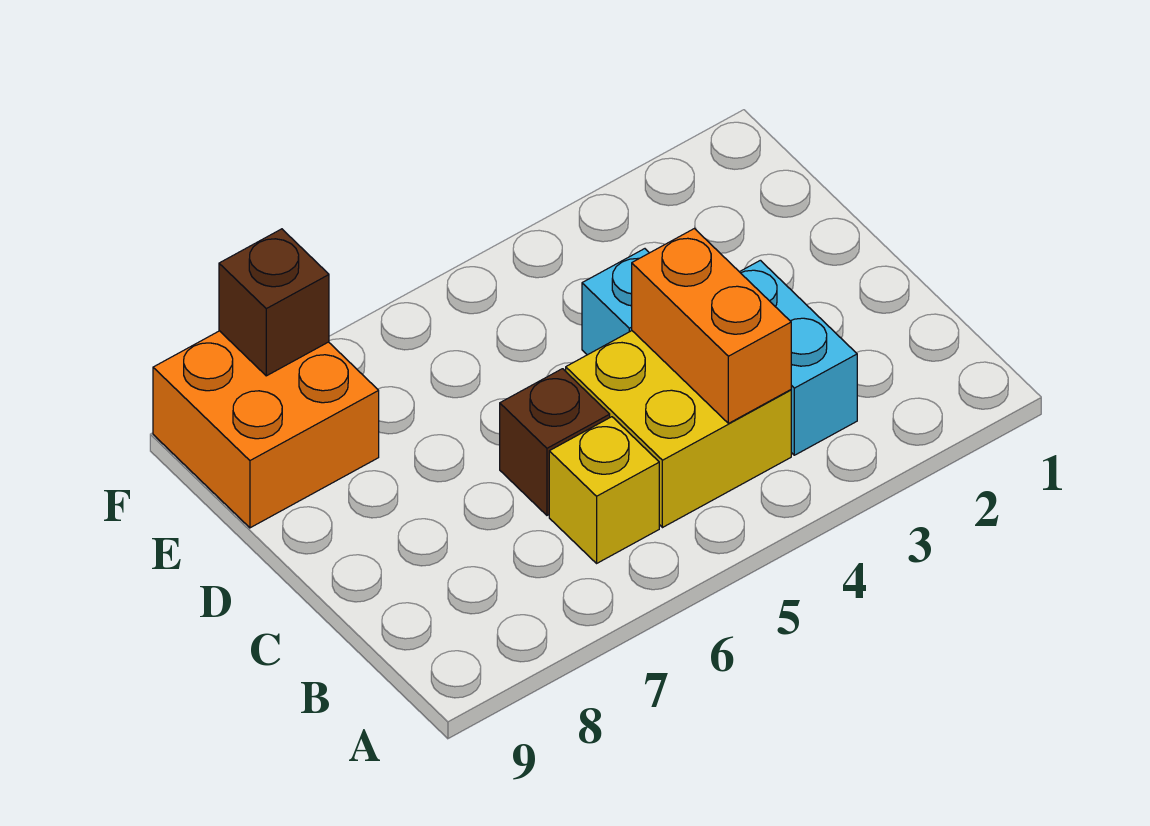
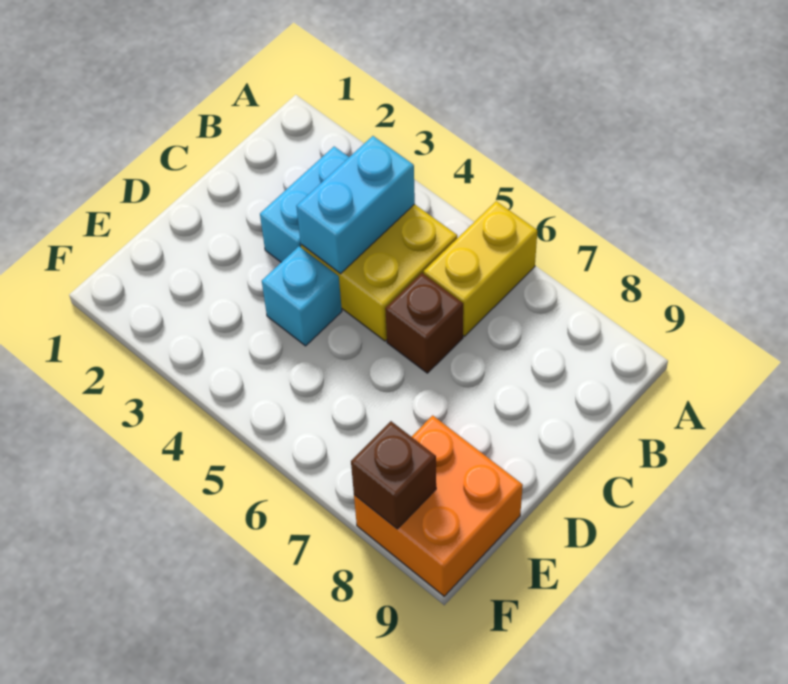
orange brick B4:C4 level 2 -> cyan brick B4:C4 level 2
yellow brick B6 level 1 -> yellow brick A6:B6 level 1

